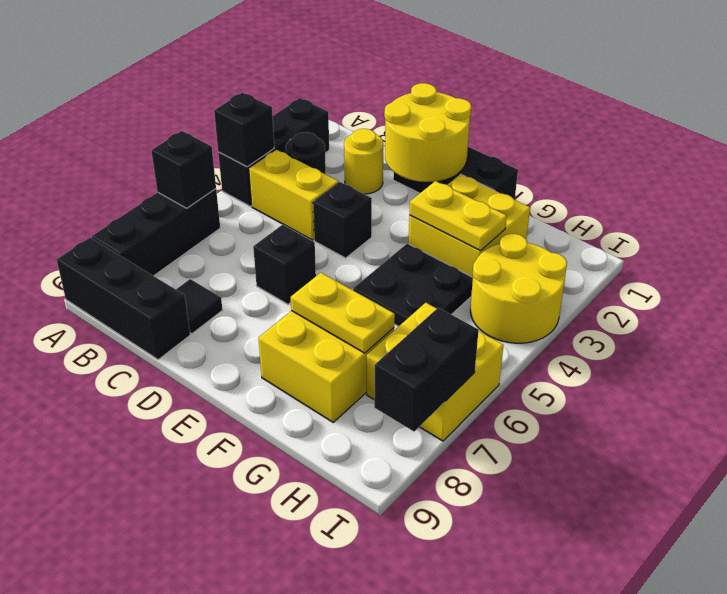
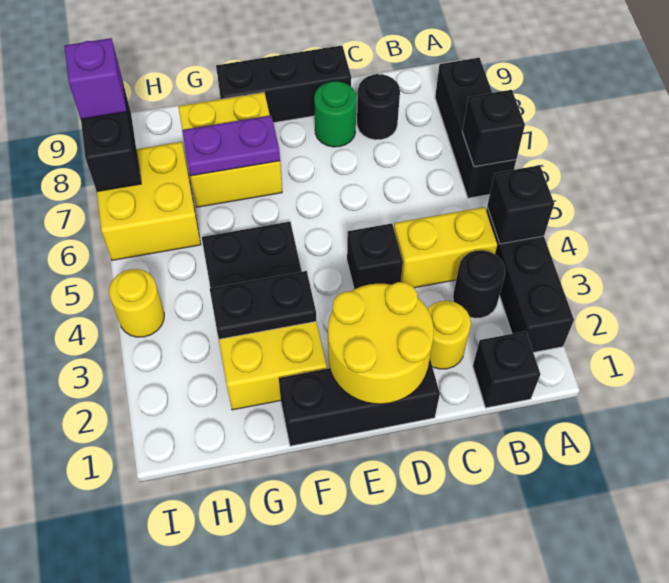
black brick A9:C9 level 1 -> black brick D9:F9 level 1
black tile C8 level 1 -> black round brick C8 level 1
black brick D6 level 1 -> black brick B1 level 1
none -> green round brick D8 level 1
yellow plate F3:G3 level 2 -> black plate F3:G3 level 2
yellow plate F7:G7 level 2 -> purple plate F7:G7 level 2
yellow round brick H3:I4 level 1 -> yellow round brick I4 level 1
none -> purple brick I8 level 3

